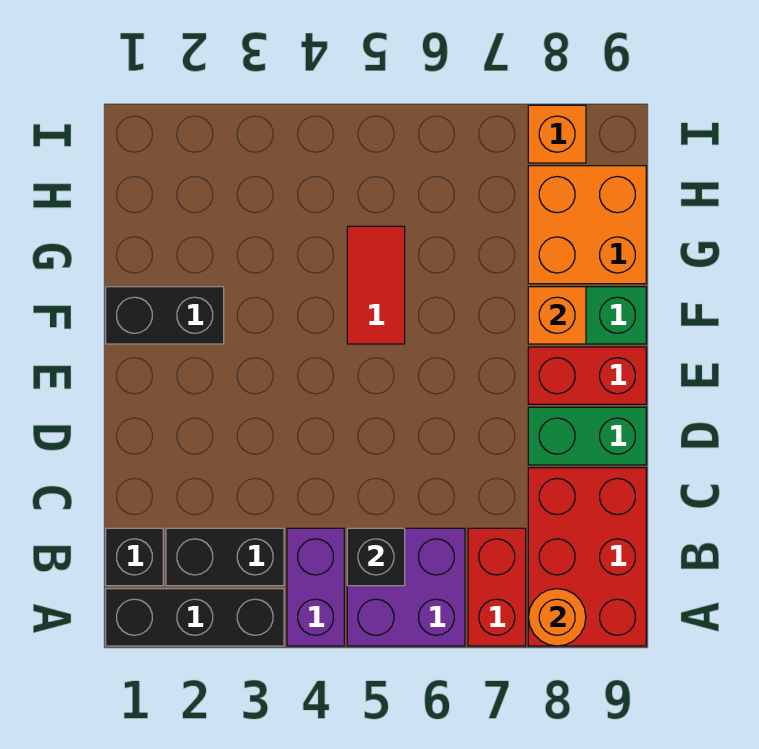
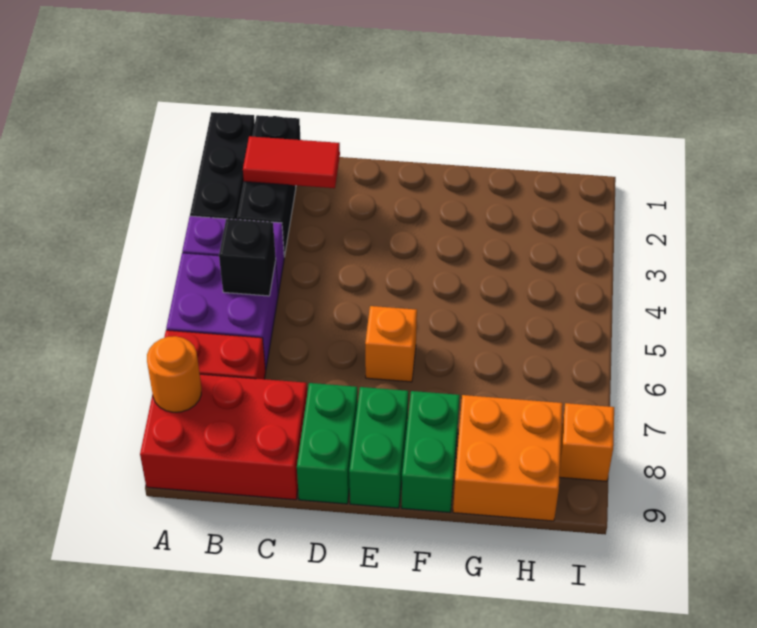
red brick E8:E9 level 1 -> green brick E8:E9 level 1
black brick F1:F2 level 1 -> none
red tile F5:G5 level 1 -> red tile B2:C2 level 2
orange brick F8 level 2 -> orange brick E6 level 1

